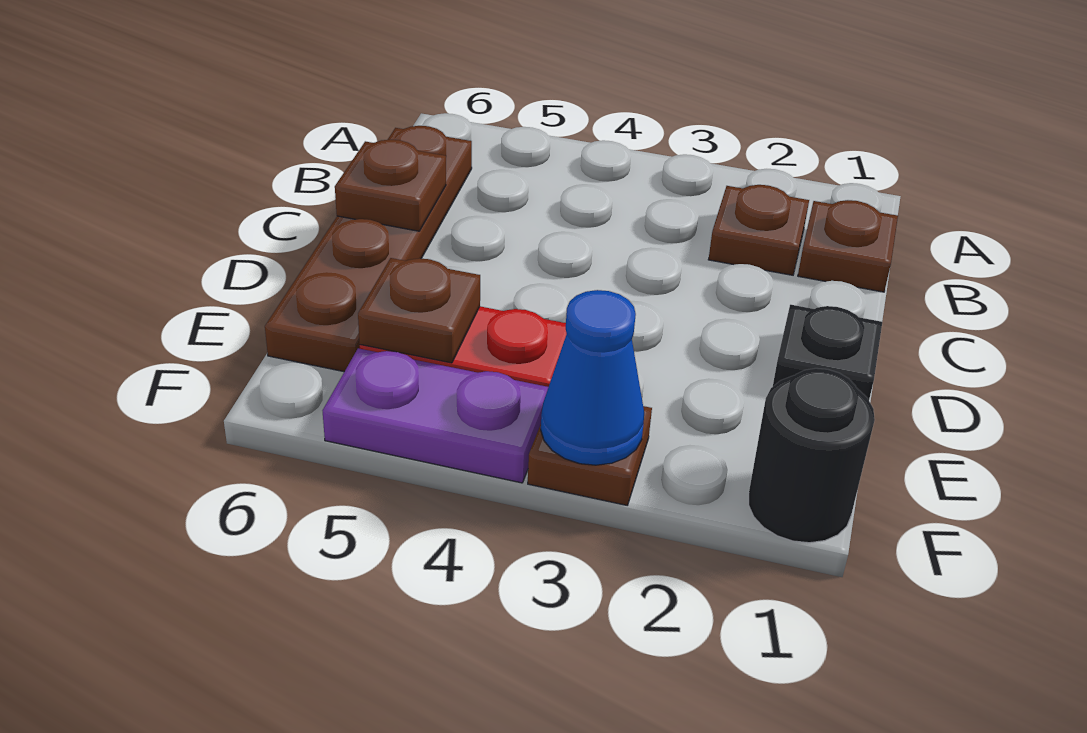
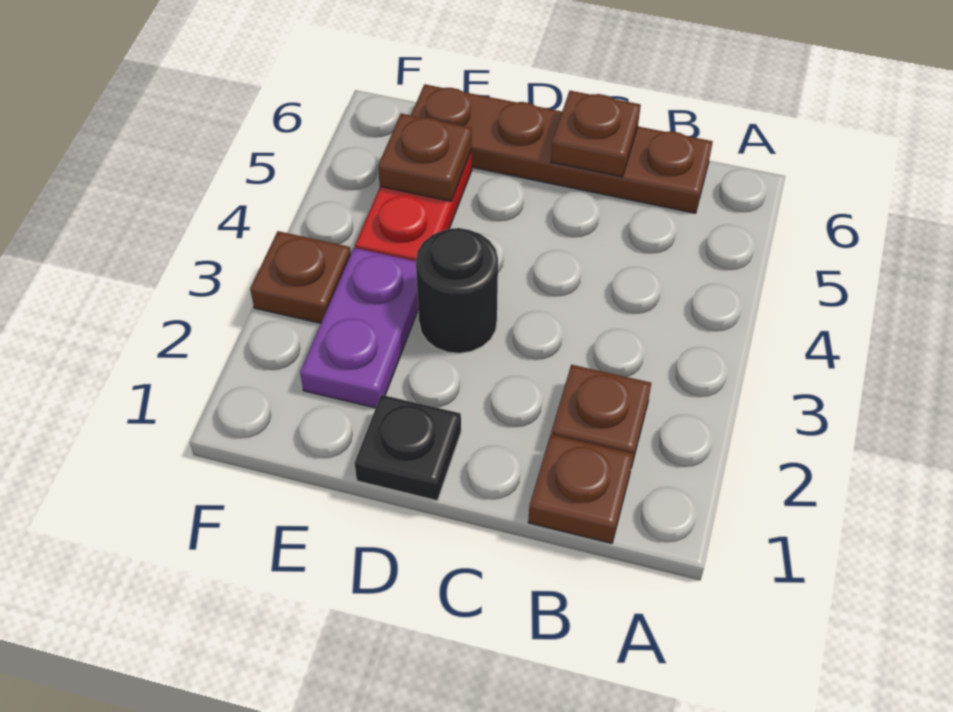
black round brick F1 level 1 -> black round brick D3 level 1
blue cone F3 level 2 -> none
purple plate F4:F5 level 1 -> purple plate E2:E3 level 1

